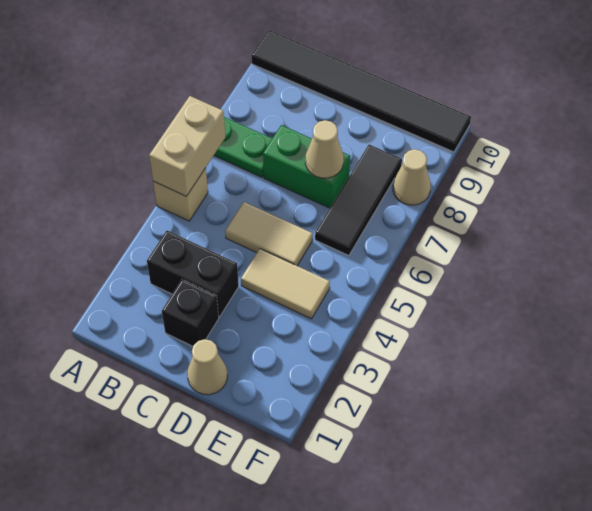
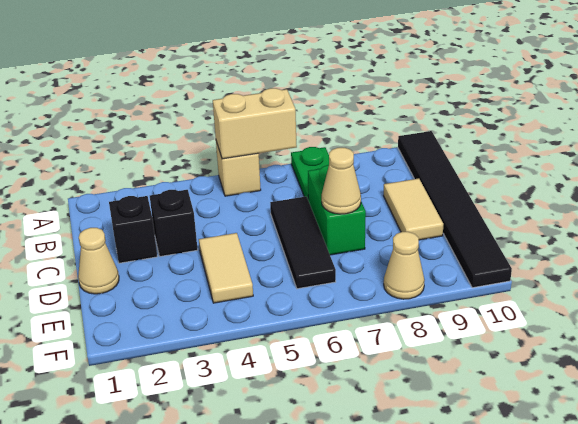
black brick B3:C3 level 1 -> black brick C3 level 1
tan tile C5:D5 level 1 -> tan tile C9:D9 level 1
black tile E6:E8 level 1 -> black tile C6:E6 level 1

